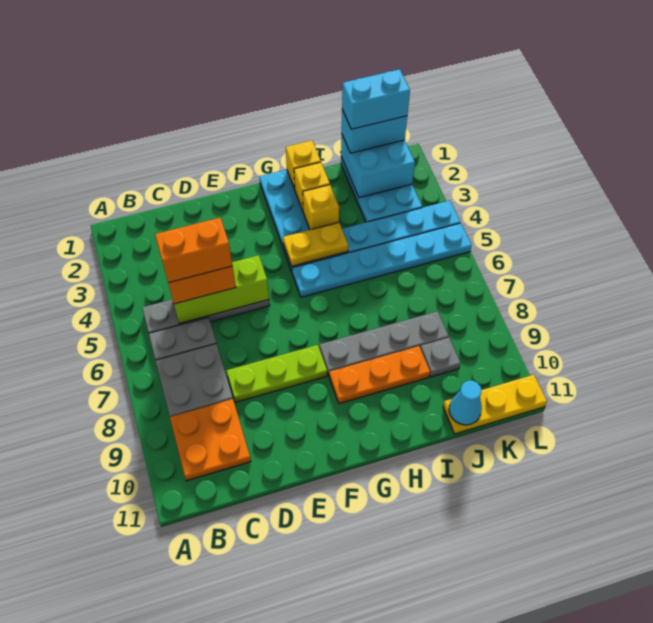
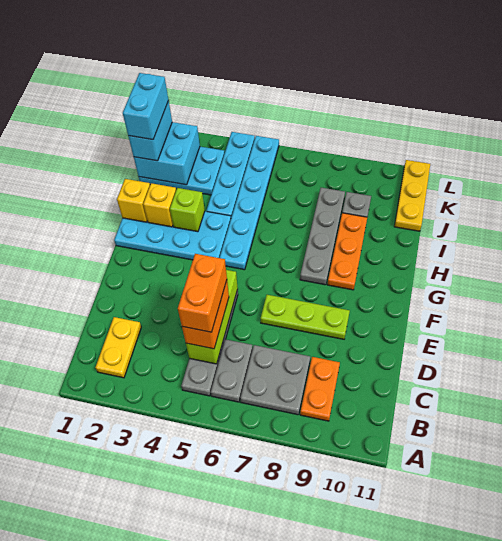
orange plate B9:C10 level 1 -> orange plate B9:C9 level 1
lime plate D8:F8 level 1 -> lime plate E7:E9 level 1
yellow plate G4:H4 level 2 -> yellow plate B2:C2 level 1
yellow brick H3 level 2 -> lime brick H3 level 2
cyan cone J11 level 2 -> none

